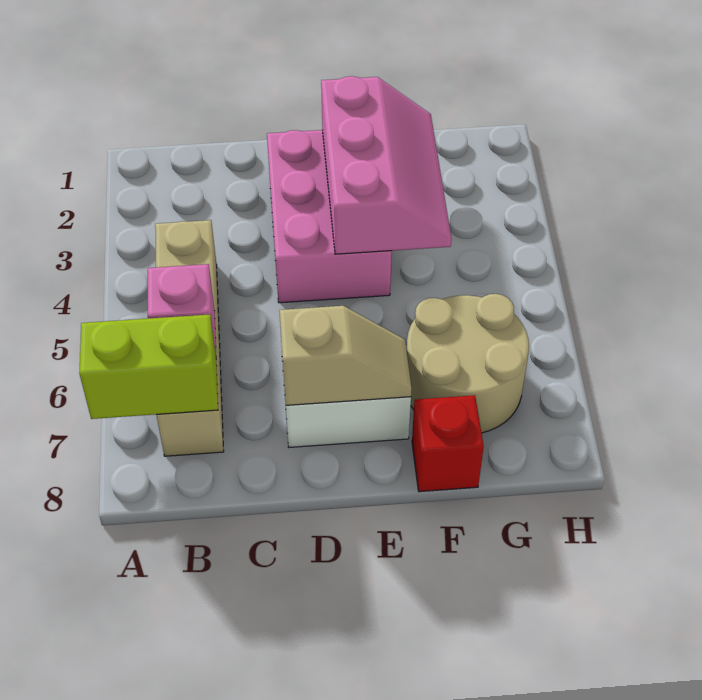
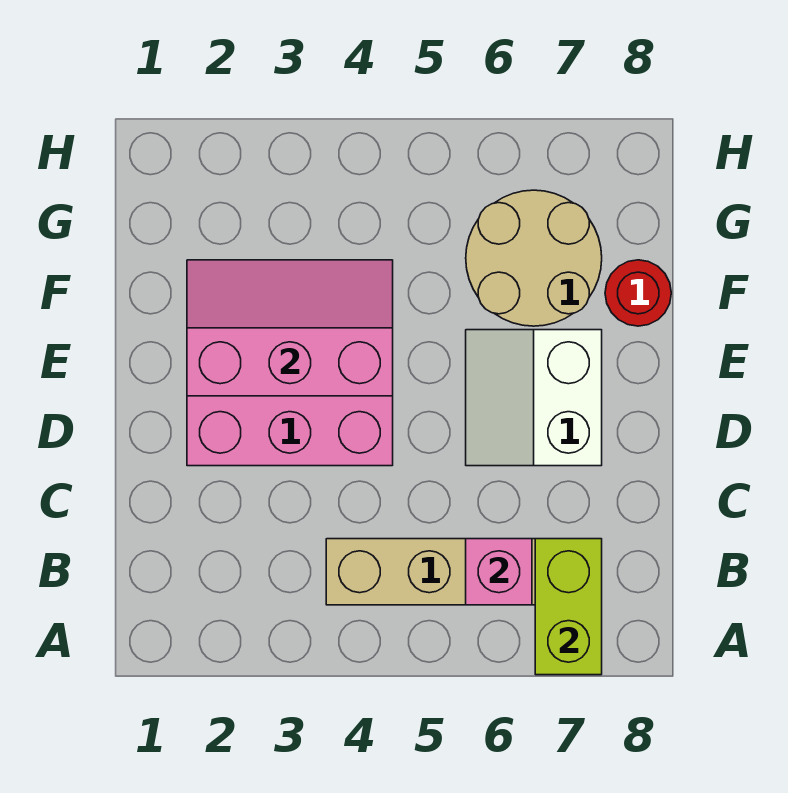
tan slope D7:E7 level 2 top D -> none
red brick F8 level 1 -> red round brick F8 level 1

